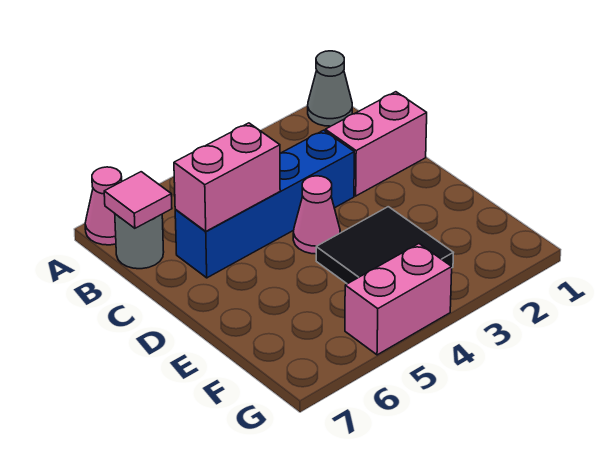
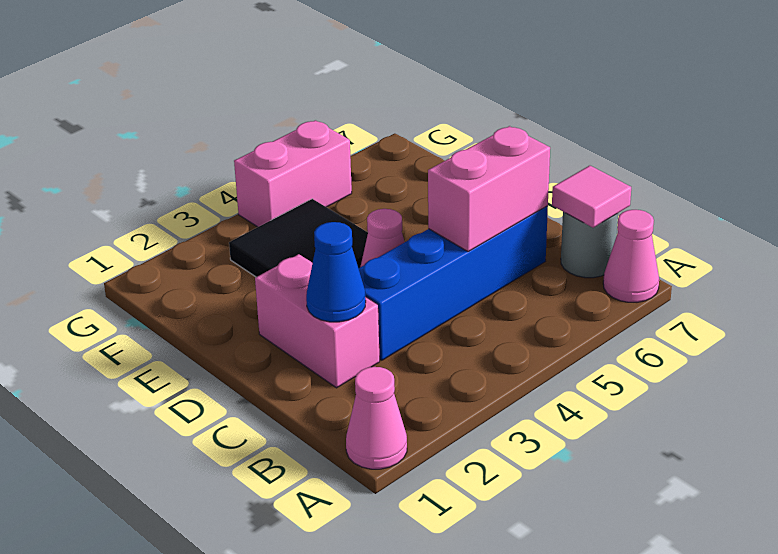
grey cone A1 level 1 -> pink cone A1 level 1
pink brick C1:C2 level 1 -> pink brick C2:D2 level 1
none -> blue cone C2 level 2

